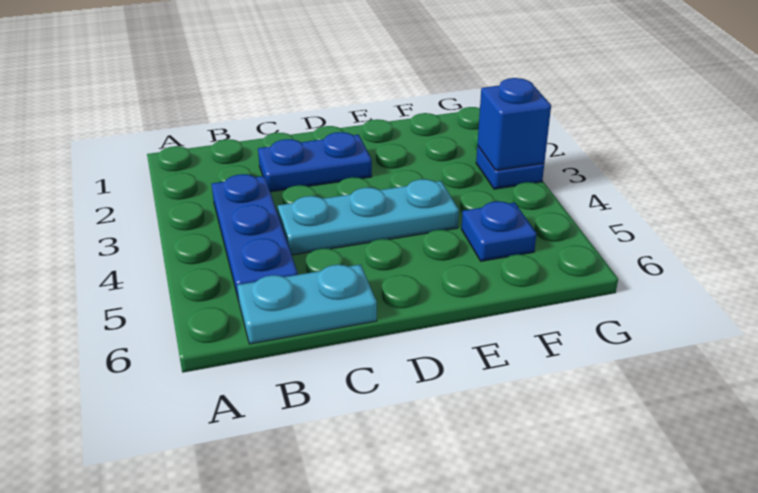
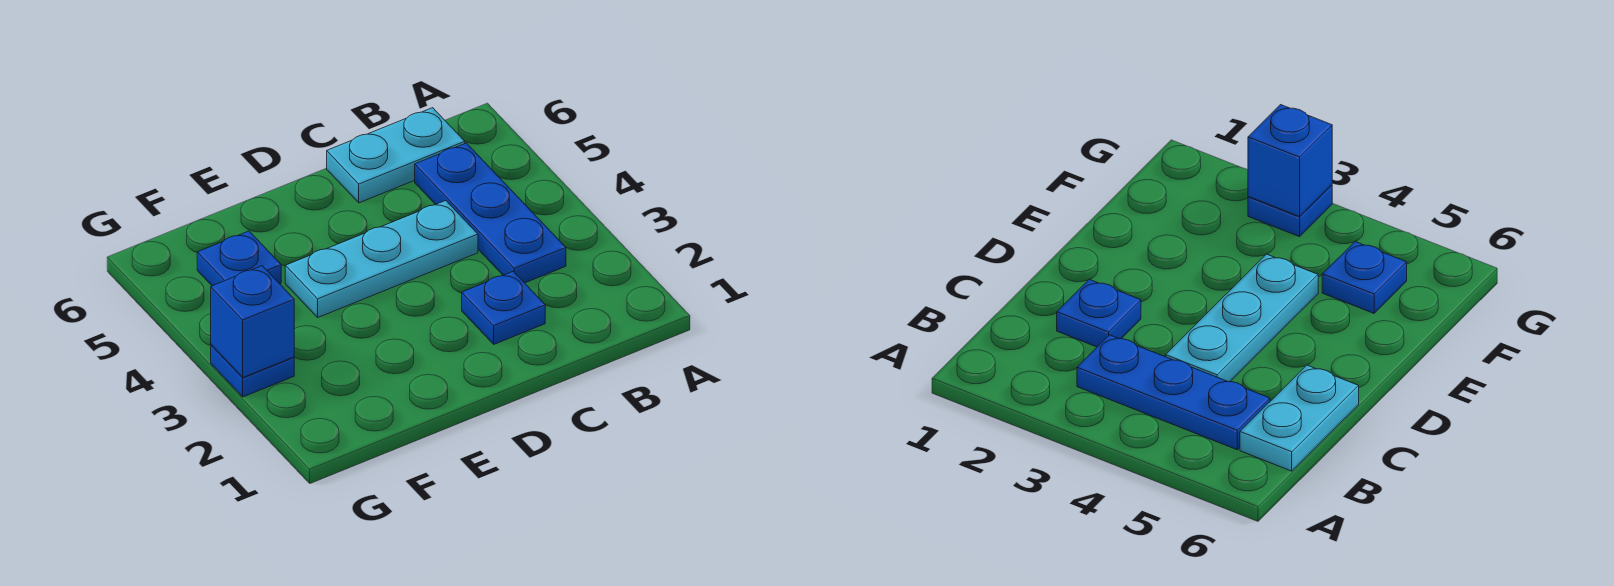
blue plate C2:D2 level 1 -> blue plate C2 level 1

